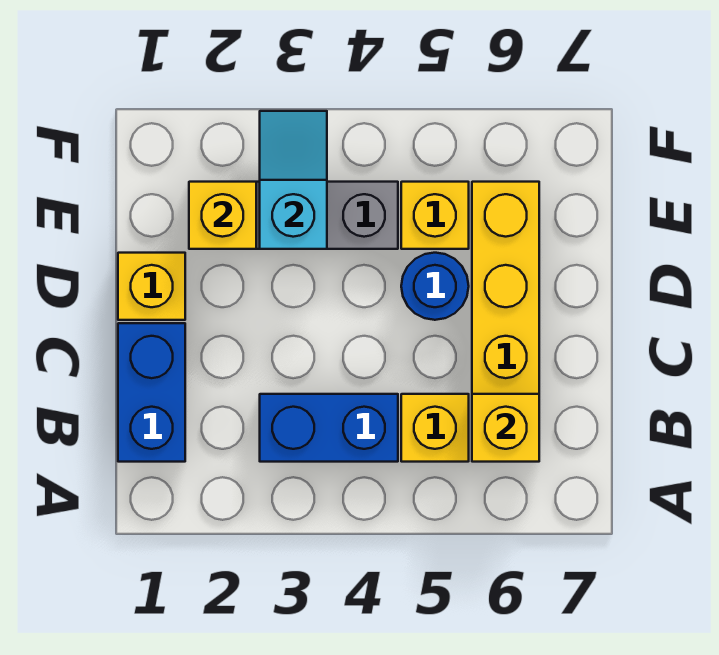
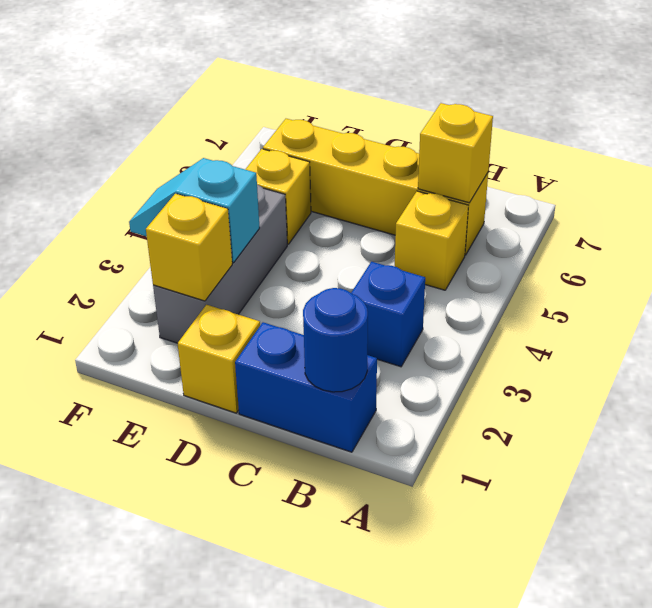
blue brick B3:B4 level 1 -> blue brick B3 level 1
blue round brick D5 level 1 -> blue round brick B1 level 2

